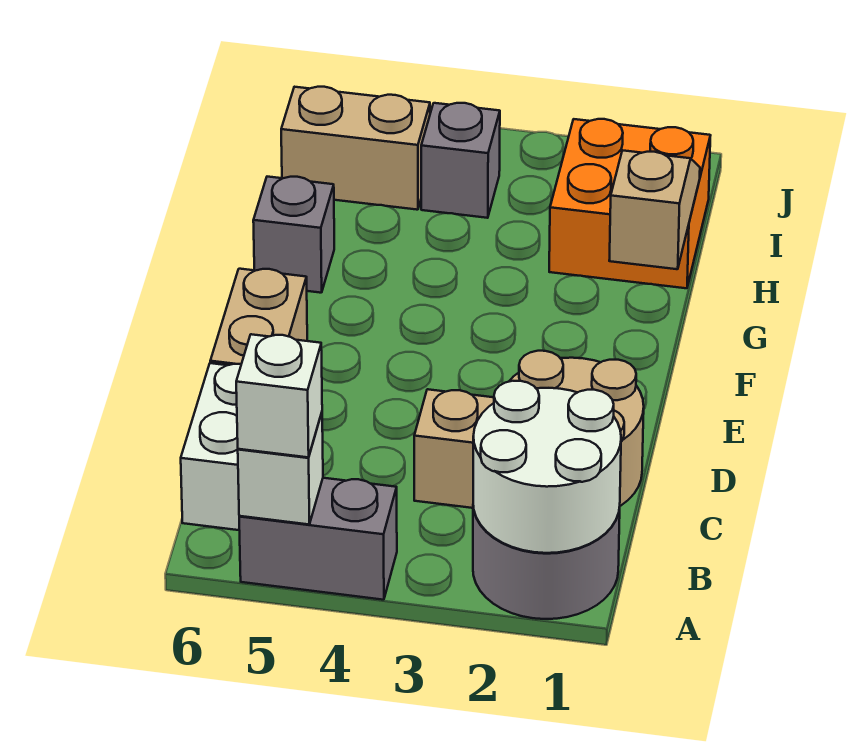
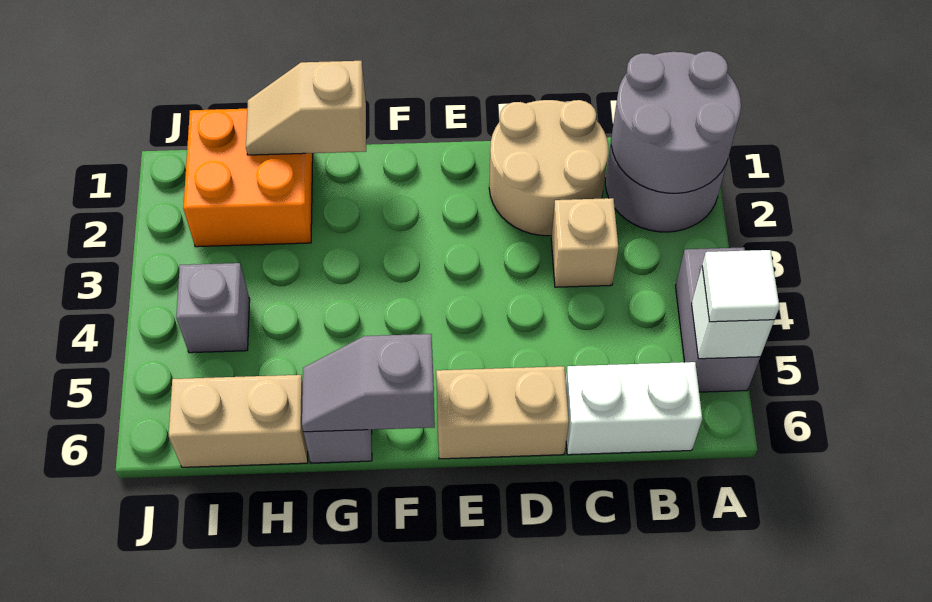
white round brick A1:B2 level 2 -> grey round brick A1:B2 level 2
white brick A5 level 3 -> white tile A5 level 3
none -> grey slope F6:G6 level 2 top F
tan brick I5:I6 level 1 -> tan brick H6:I6 level 1

